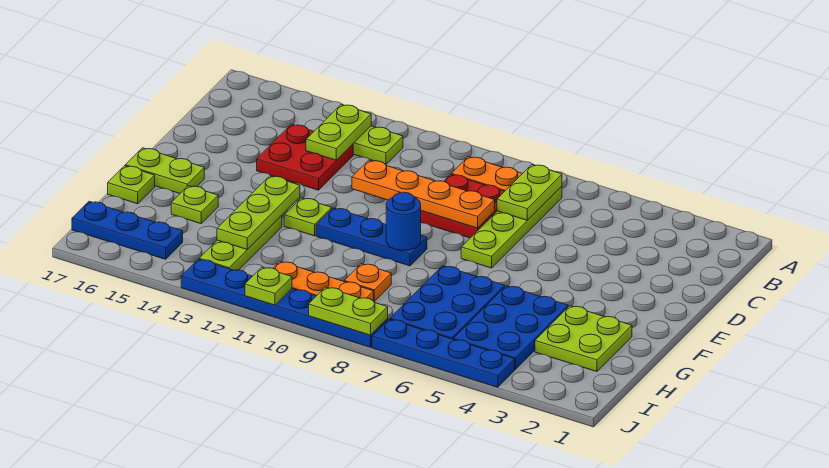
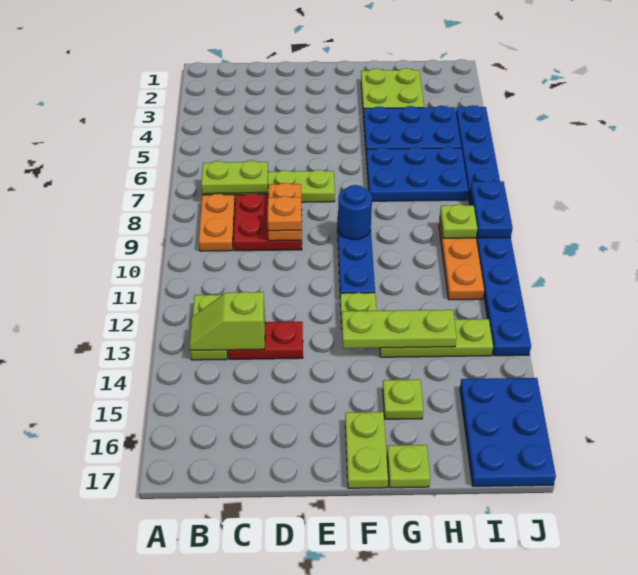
lime plate B13:C13 level 2 -> lime slope B13:C13 level 2 top C
red plate C13:D14 level 1 -> red plate C13:D13 level 1
orange plate D8:D11 level 2 -> orange plate D8:D9 level 2
orange plate H9 level 1 -> orange plate D9 level 3
blue plate I15:I17 level 1 -> blue plate I15:J17 level 1
lime plate J8:J9 level 2 -> blue plate J8:J9 level 2
lime plate J11 level 2 -> lime plate I9 level 2

